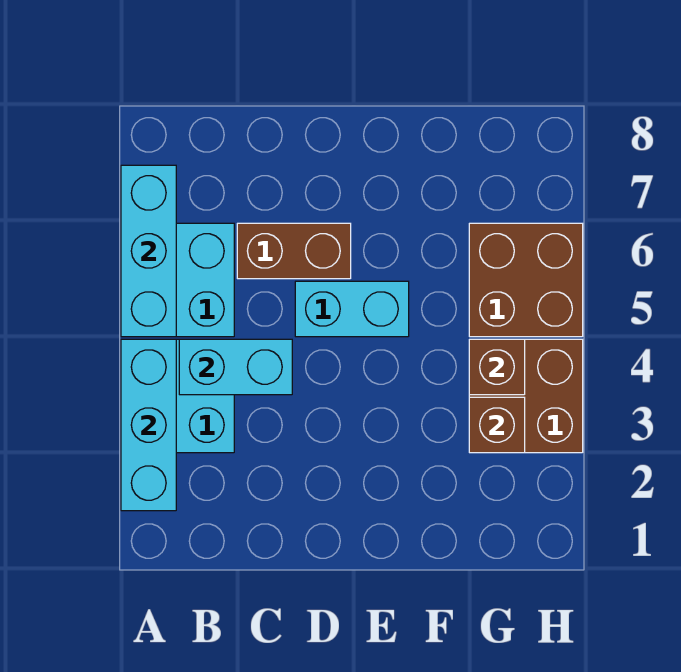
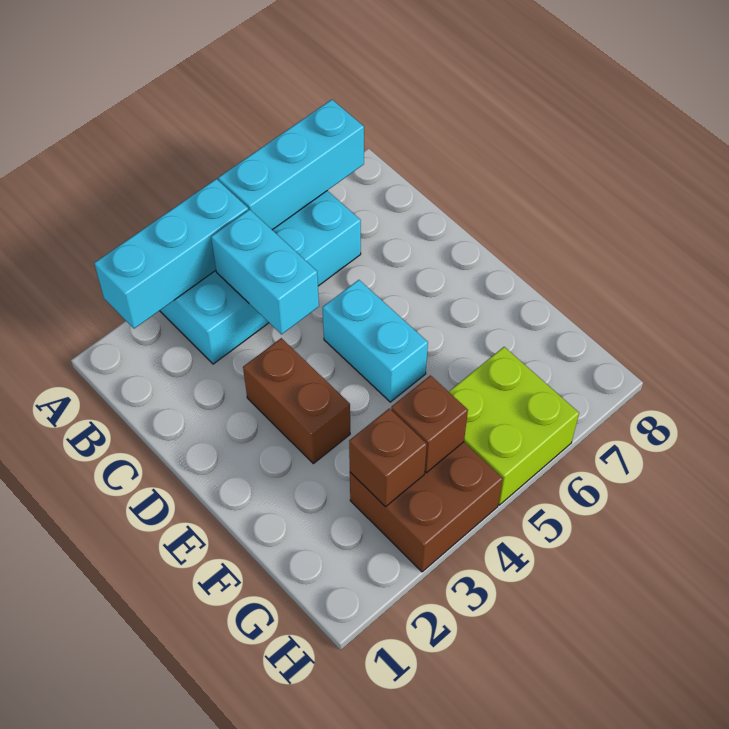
brown brick C6:D6 level 1 -> brown brick D3:E3 level 1
brown brick G5:H6 level 1 -> lime brick G5:H6 level 1

